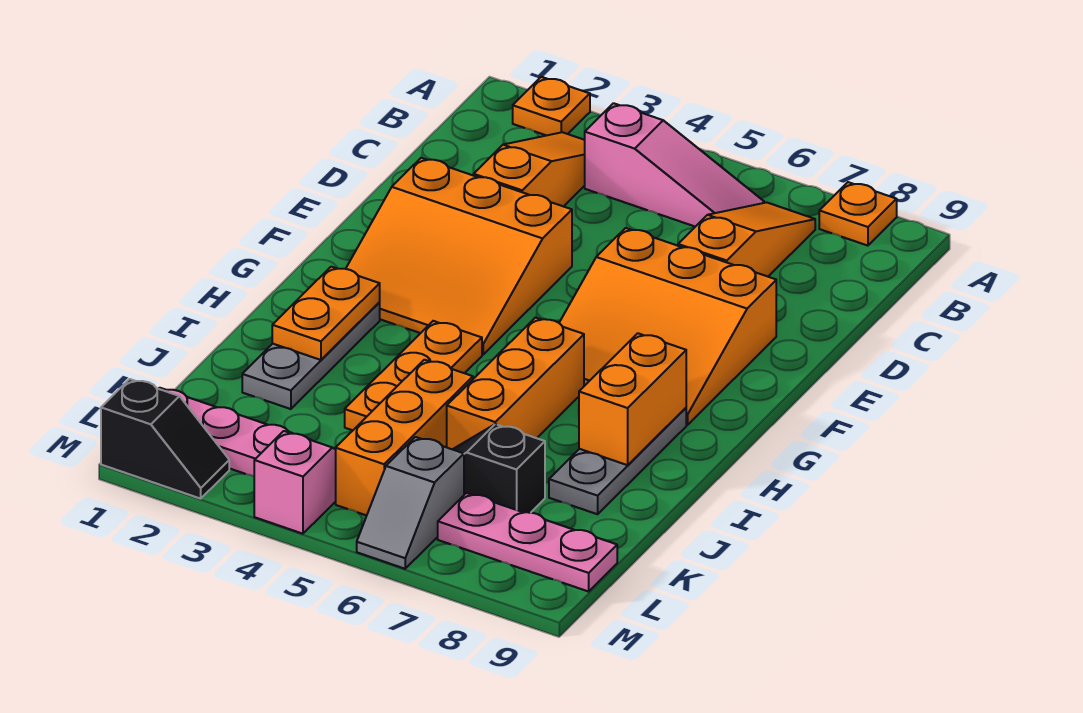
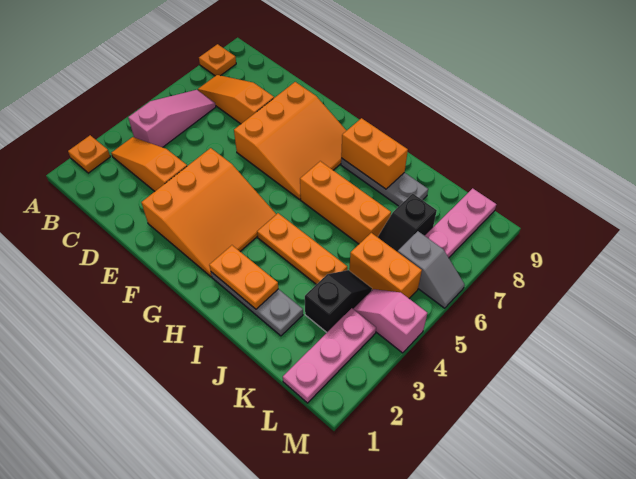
orange brick J5:L5 level 1 -> orange brick K5:L5 level 1
black slope M1:M2 level 1 top 1 -> black slope K3:K4 level 1 top 3

